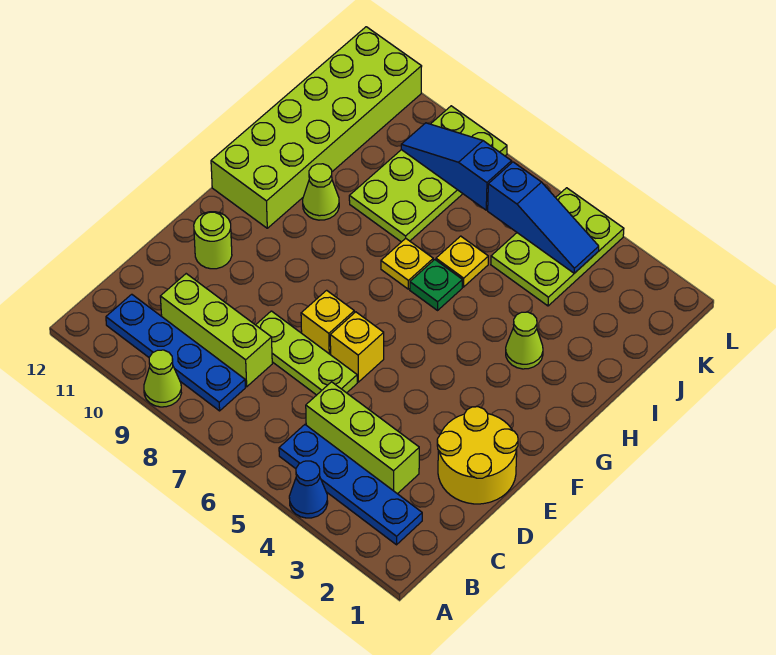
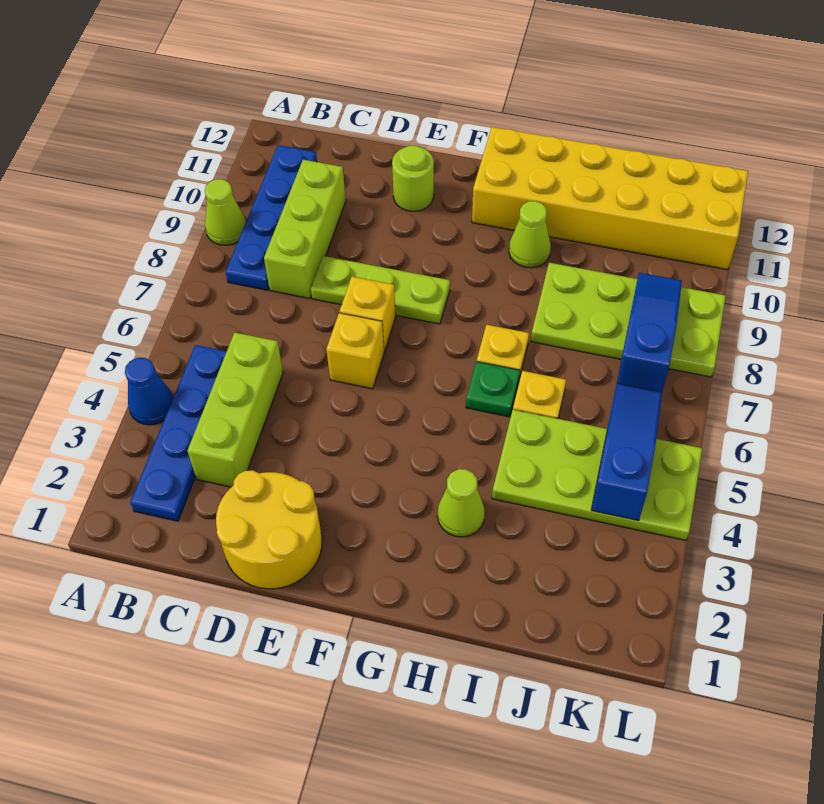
lime plate D6:D8 level 1 -> lime plate D8:F8 level 1
lime brick G11:L12 level 1 -> yellow brick G11:L12 level 1
lime plate J4:L5 level 1 -> lime plate I4:L5 level 1
blue slope K4:K6 level 2 top 6 -> blue slope K4:K6 level 2 top 4

